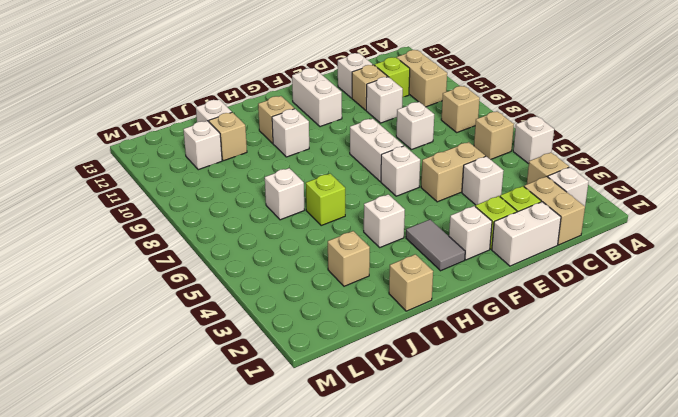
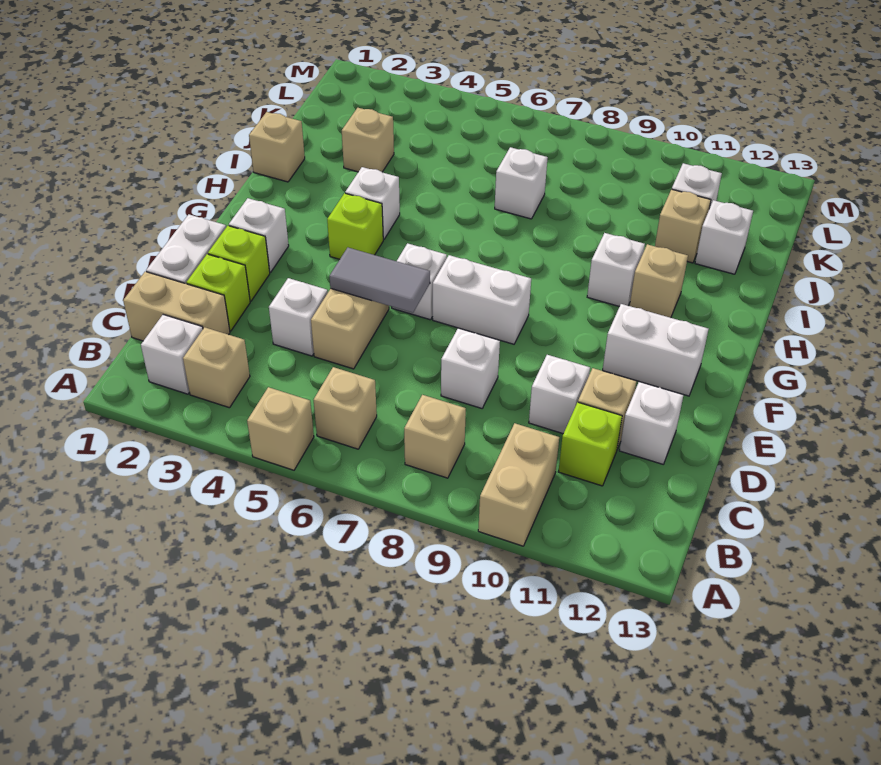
white brick A5 level 1 -> tan brick A5 level 1
tan brick B10:B11 level 1 -> tan brick A10:B10 level 1
grey tile G2:G3 level 1 -> grey tile E5:E6 level 2
lime brick I6 level 1 -> lime brick G4 level 1

